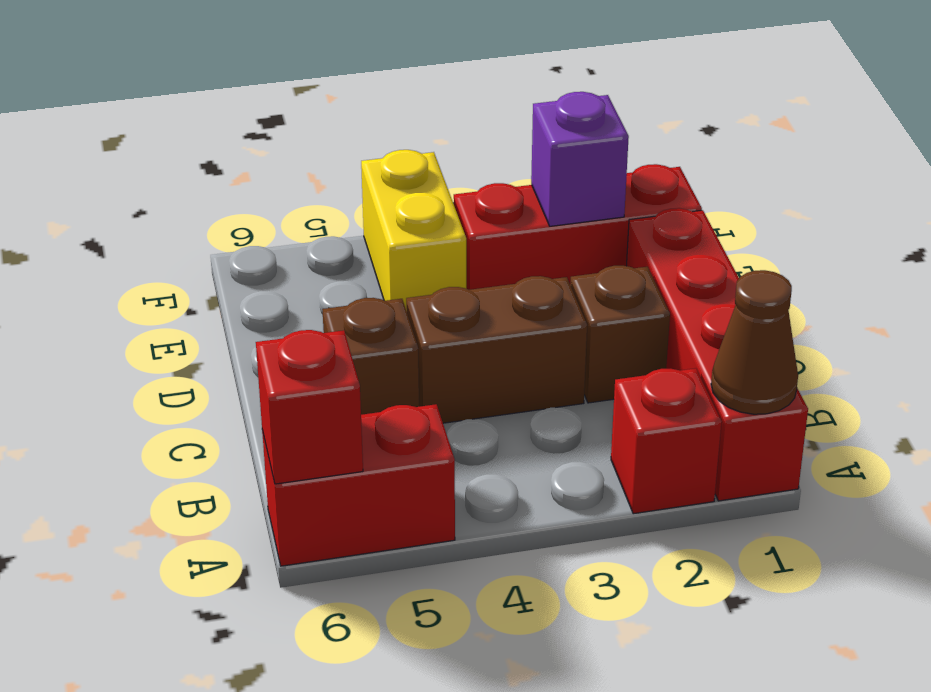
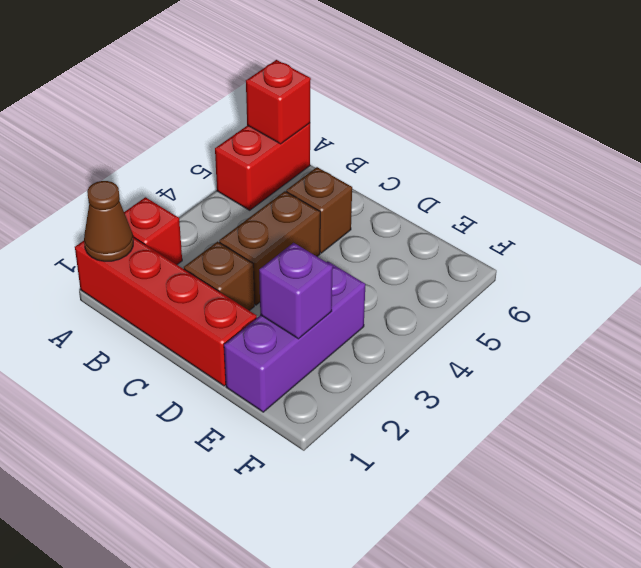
red brick E1:E3 level 1 -> purple brick E1:E3 level 1
yellow brick E4:F4 level 1 -> none

